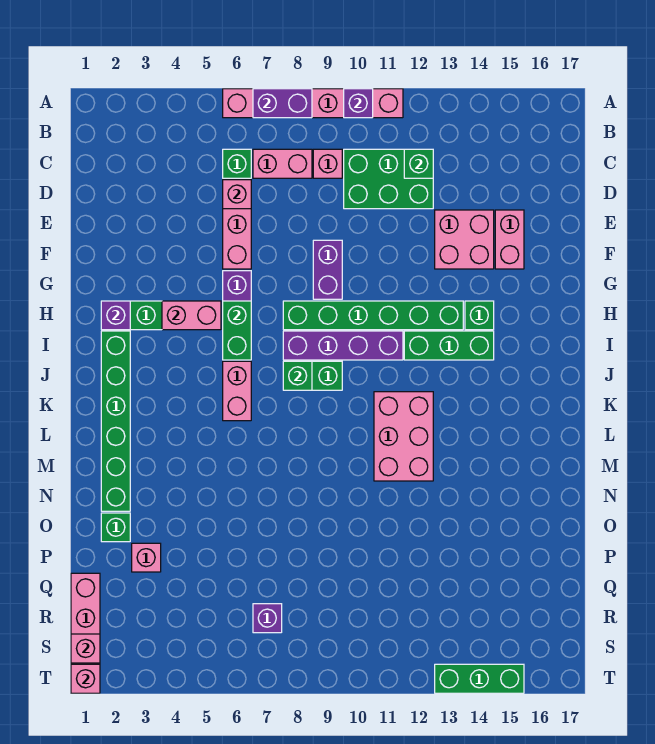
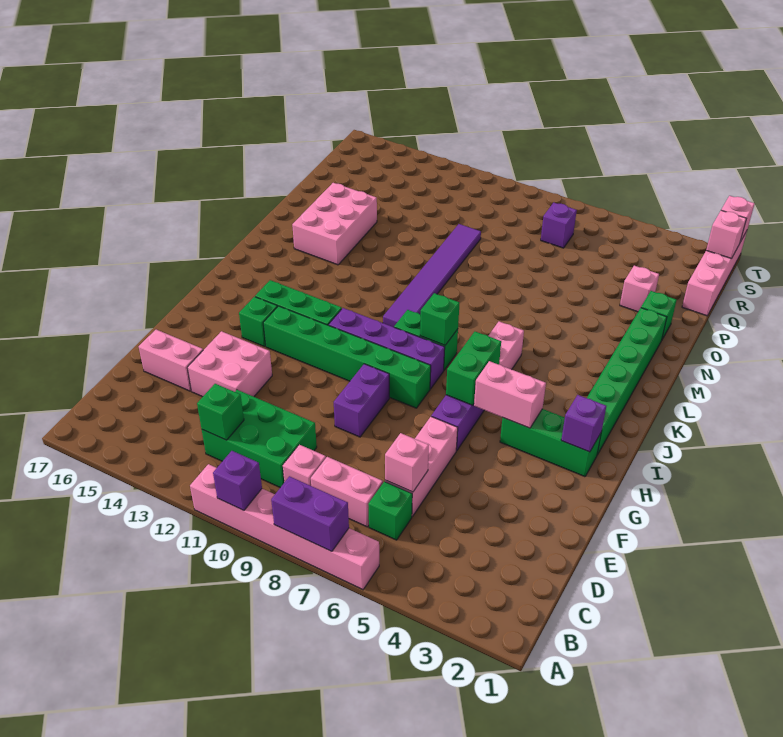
pink brick E15:F15 level 1 -> pink brick E15:E16 level 1
none -> purple tile K10:P10 level 1
pink brick K11:M12 level 1 -> pink brick M14:O15 level 1
green brick T13:T15 level 1 -> none

